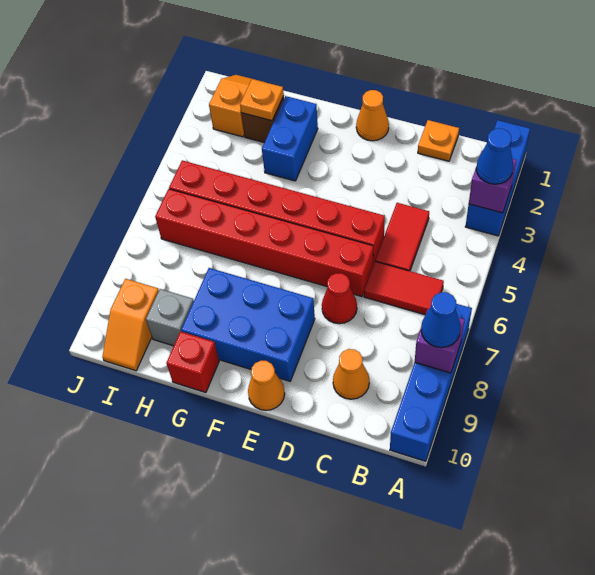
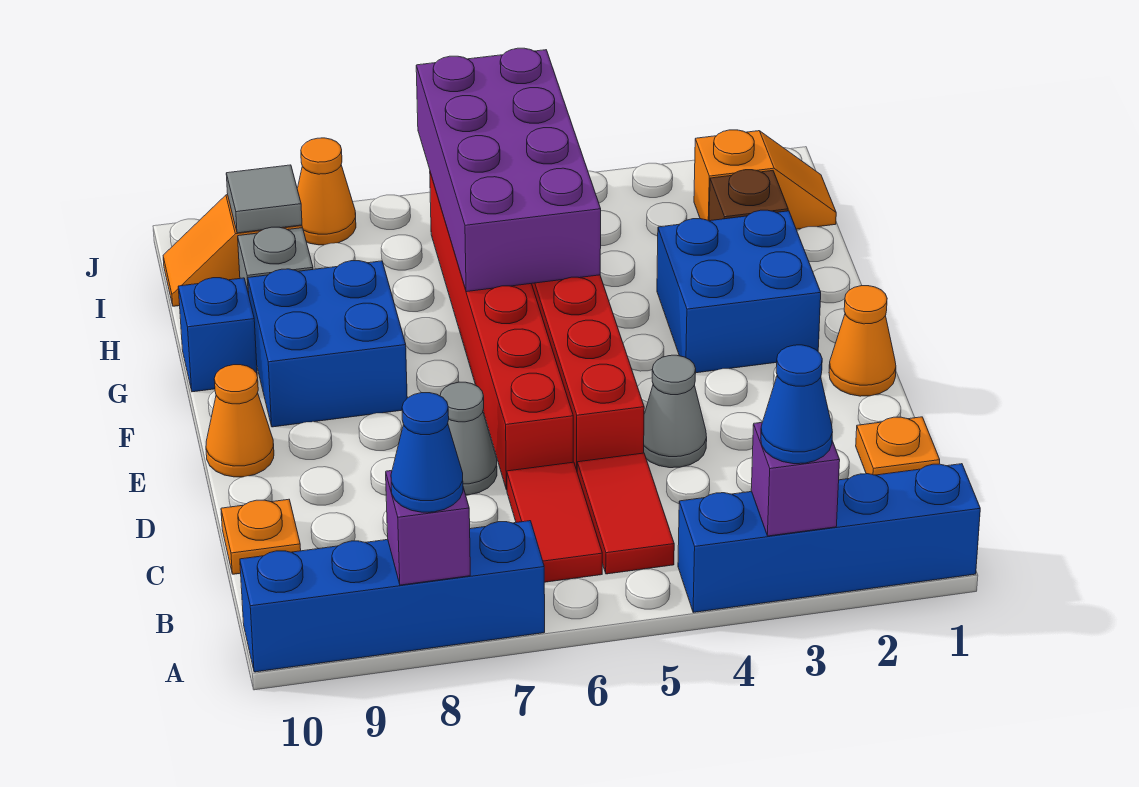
blue brick A1:A3 level 1 -> blue brick A1:A4 level 1
red tile C4:C5 level 1 -> red tile B5:C5 level 1
orange cone C9 level 1 -> orange cone J8 level 1
none -> grey cone D4 level 1
red cone D7 level 1 -> grey cone D7 level 1
blue brick E8:G9 level 1 -> blue brick F8:G9 level 1
blue brick G2:G3 level 1 -> blue brick F2:G3 level 1
none -> purple brick G5:J6 level 2
red brick G10 level 1 -> blue brick G10 level 1
orange plate H2 level 2 -> orange plate C10 level 1
none -> grey tile I9 level 2

